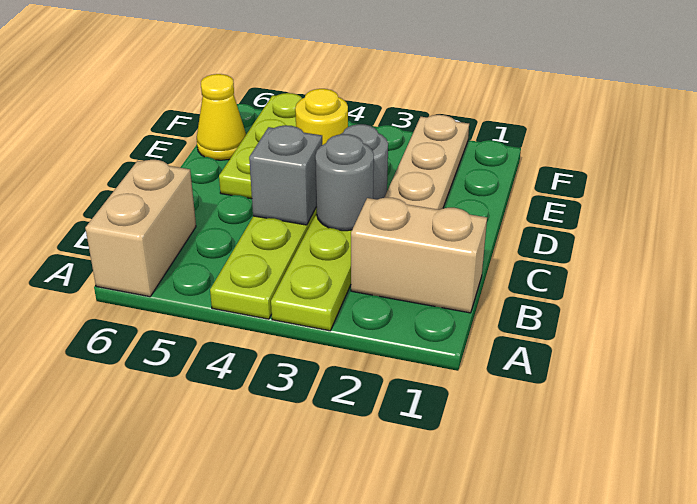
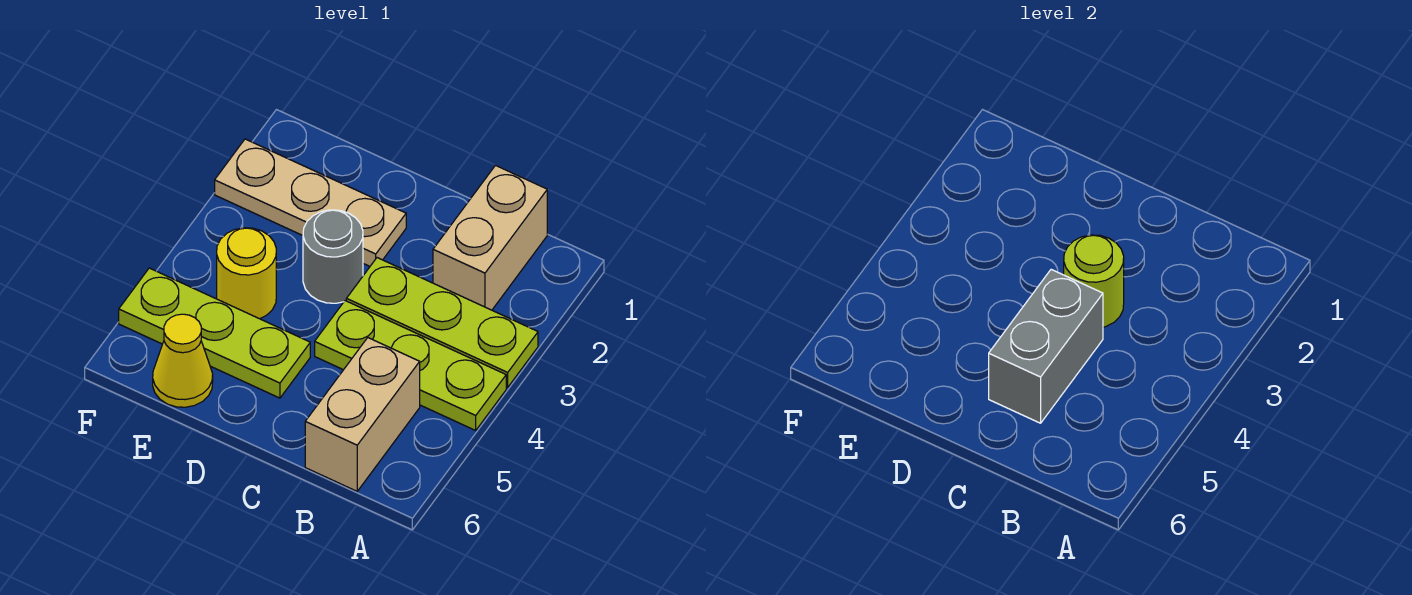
tan brick A6:B6 level 1 -> tan brick B5:B6 level 1
grey round brick C3 level 2 -> lime round brick C3 level 2
grey brick C4 level 2 -> grey brick C4:C5 level 2

